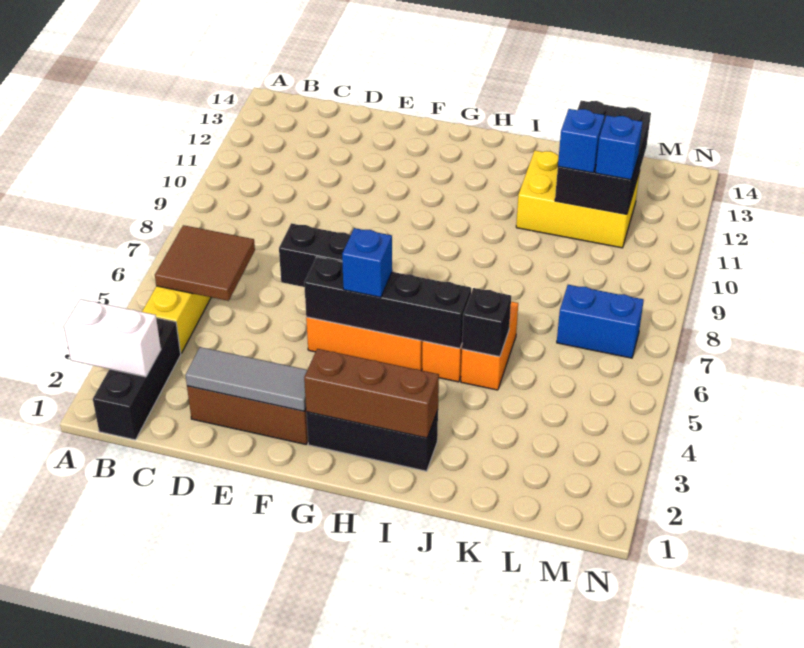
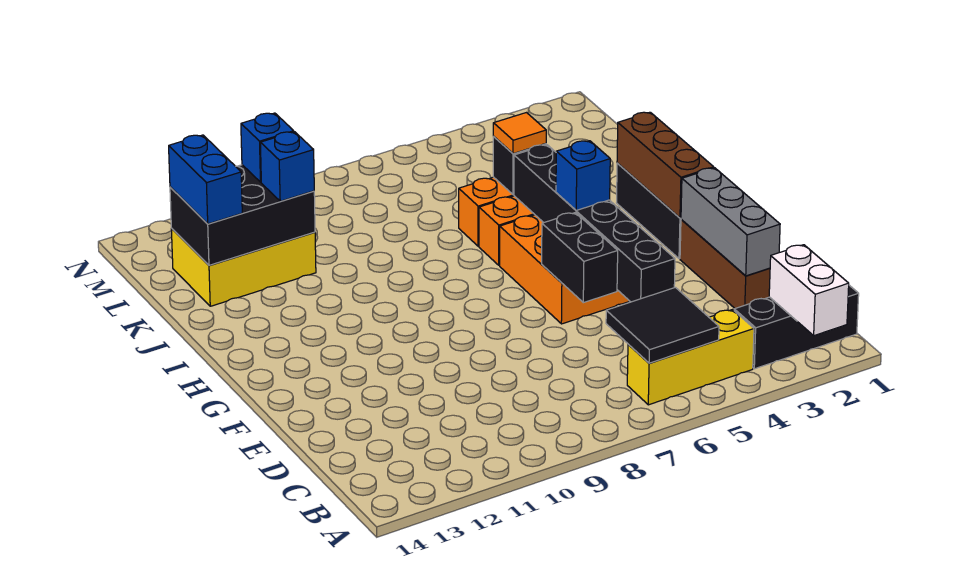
brown tile B5:C6 level 2 -> black tile B5:C6 level 2
grey tile D2:F2 level 2 -> grey brick D2:F2 level 2
black brick F5:I5 level 2 -> black brick D5:I5 level 2
none -> orange tile J5 level 3
yellow brick J11:L12 level 1 -> yellow brick K11:L13 level 1
blue brick L7:M7 level 1 -> blue brick K13:L13 level 3

